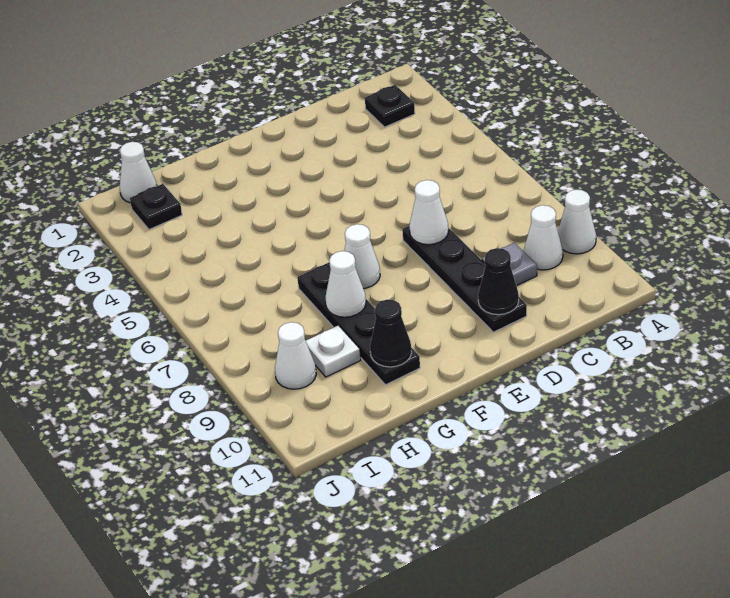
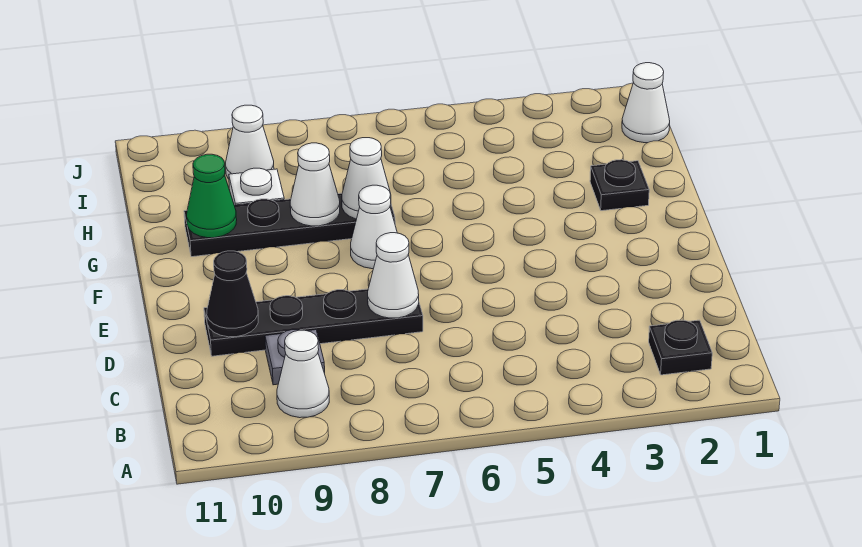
white cone A9 level 1 -> white cone G7 level 2
black cone G10 level 2 -> green cone G10 level 2
black plate I2 level 1 -> black plate G2 level 1

